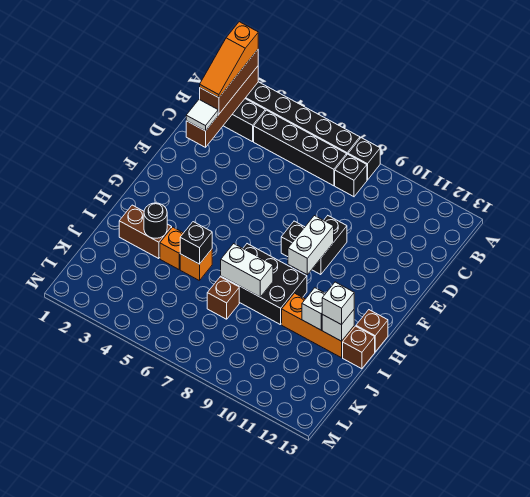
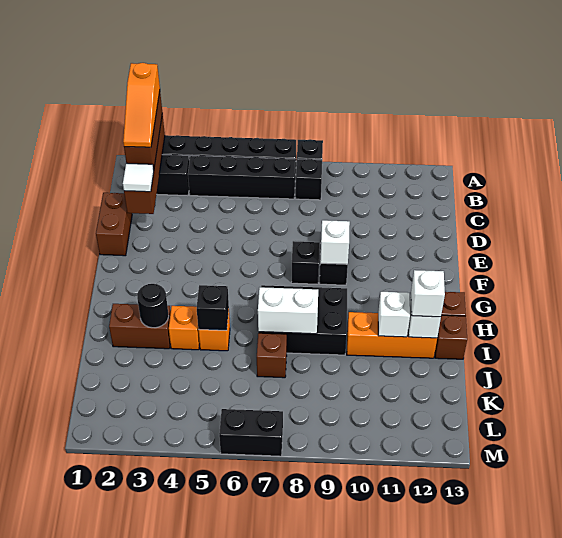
none -> brown brick D1:E1 level 1
white brick F9:G9 level 2 -> white brick F9 level 2
none -> black brick M6:M7 level 1

